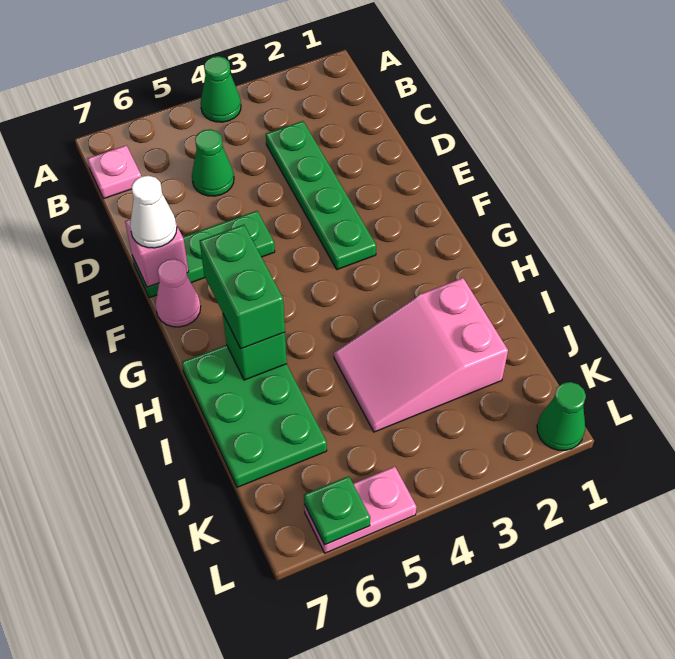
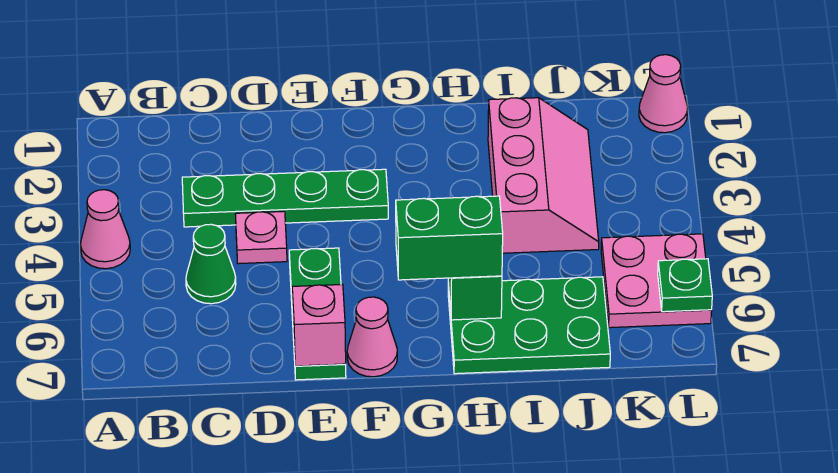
green cone A4 level 1 -> pink cone A4 level 1
pink plate B7 level 1 -> pink plate D4 level 1
white cone E7 level 3 -> none
pink slope I2:J4 level 1 top 2 -> pink slope I2:J4 level 1 top I
green cone L1 level 1 -> pink cone L1 level 1
pink plate L5:L6 level 1 -> pink plate K5:L6 level 1

